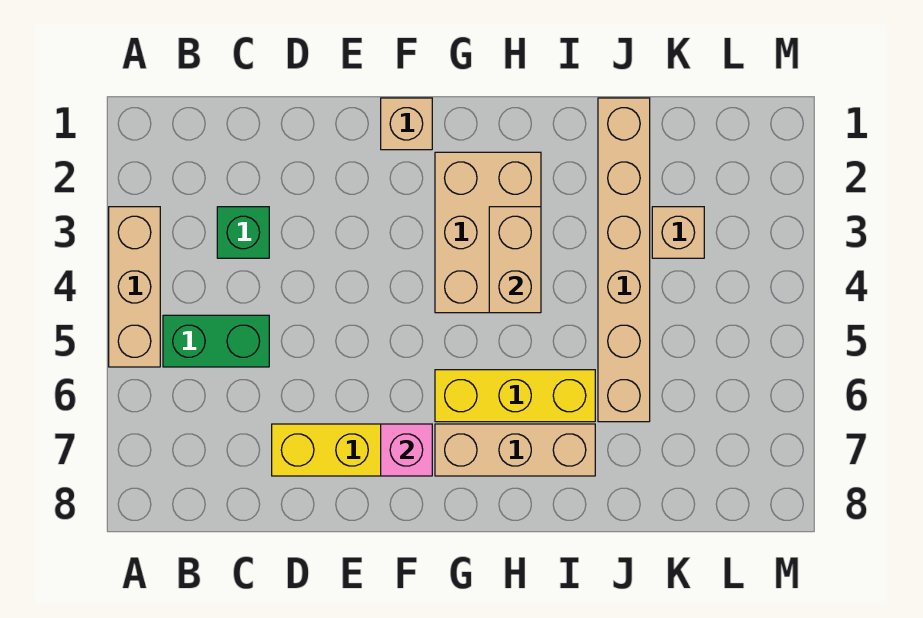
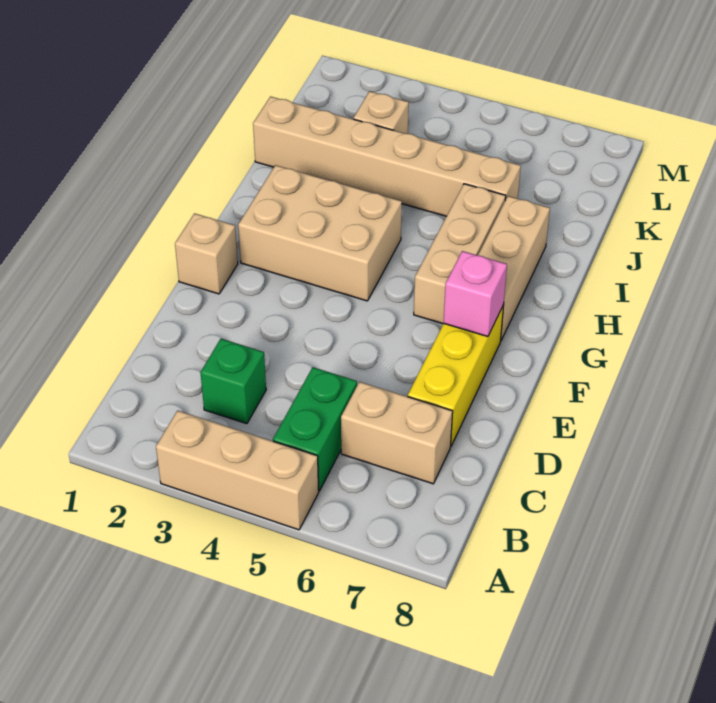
yellow brick G6:I6 level 1 -> tan brick G6:I6 level 1
tan brick H3:H4 level 2 -> tan brick C6:C7 level 1

